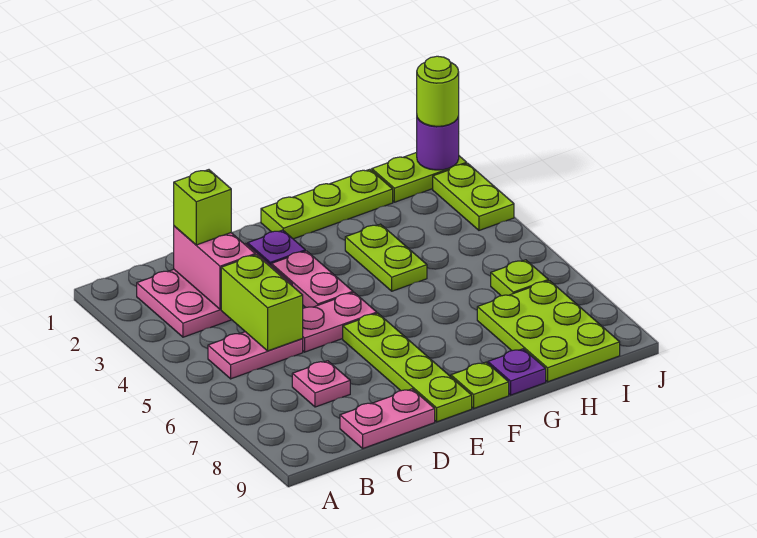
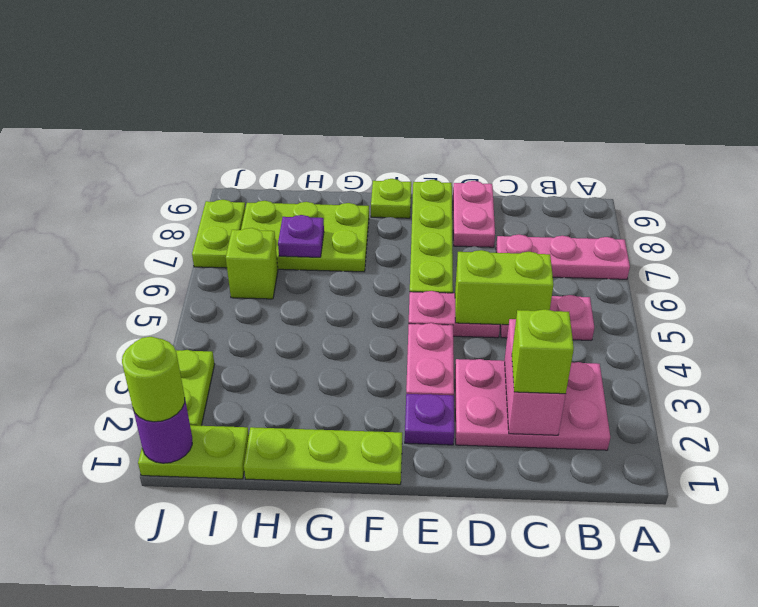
lime brick C4:C5 level 2 -> lime brick C5:D5 level 2
pink plate C7 level 1 -> pink plate A7:C7 level 1
pink plate C9:D9 level 1 -> pink plate D8:D9 level 1
lime plate G3:G4 level 1 -> lime plate J7:J8 level 1
purple plate G9 level 1 -> purple plate H7 level 2
lime plate H7:I9 level 1 -> lime plate G7:I8 level 1
lime plate I6 level 1 -> lime brick I6 level 1

